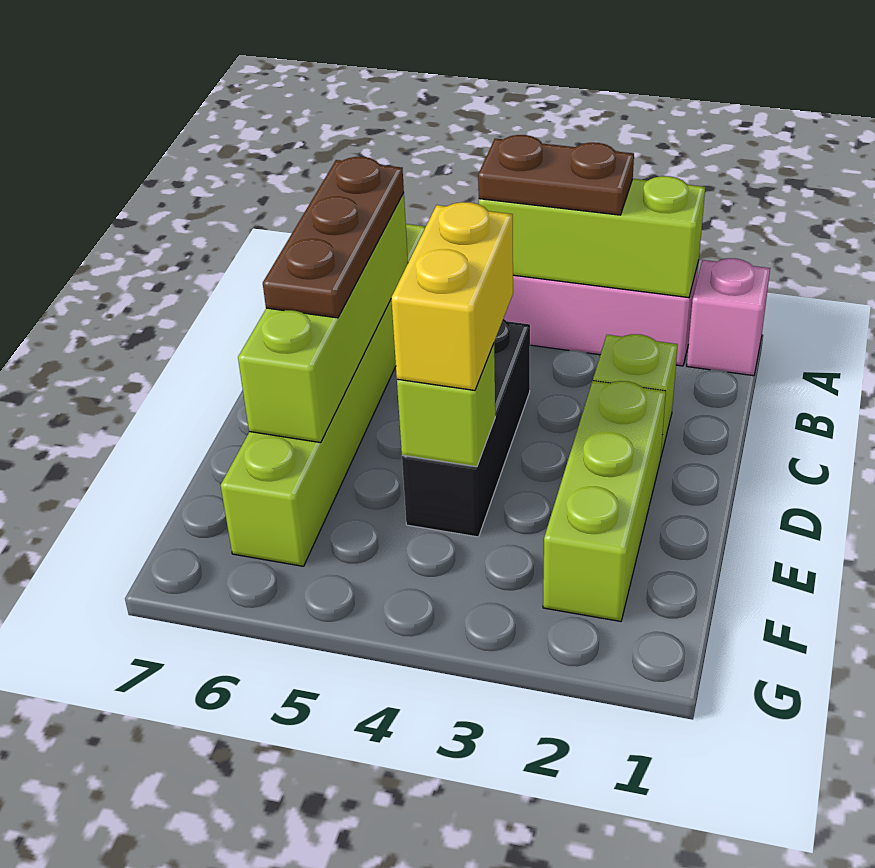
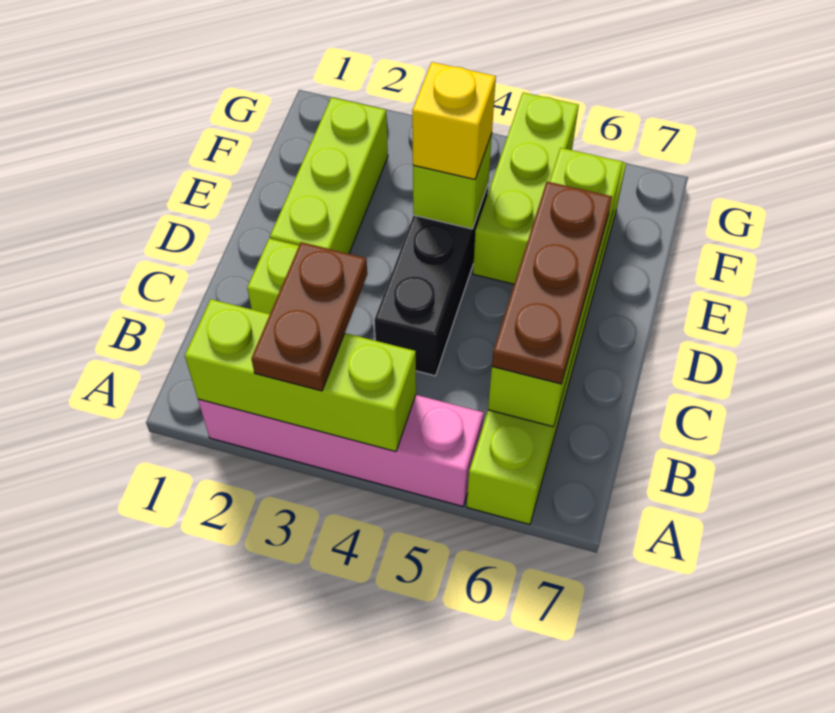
pink brick A1 level 1 -> none
brown plate A3:A4 level 3 -> brown plate A3:B3 level 3
yellow brick D4:E4 level 3 -> yellow brick E4 level 3
none -> lime brick E5:G5 level 1

